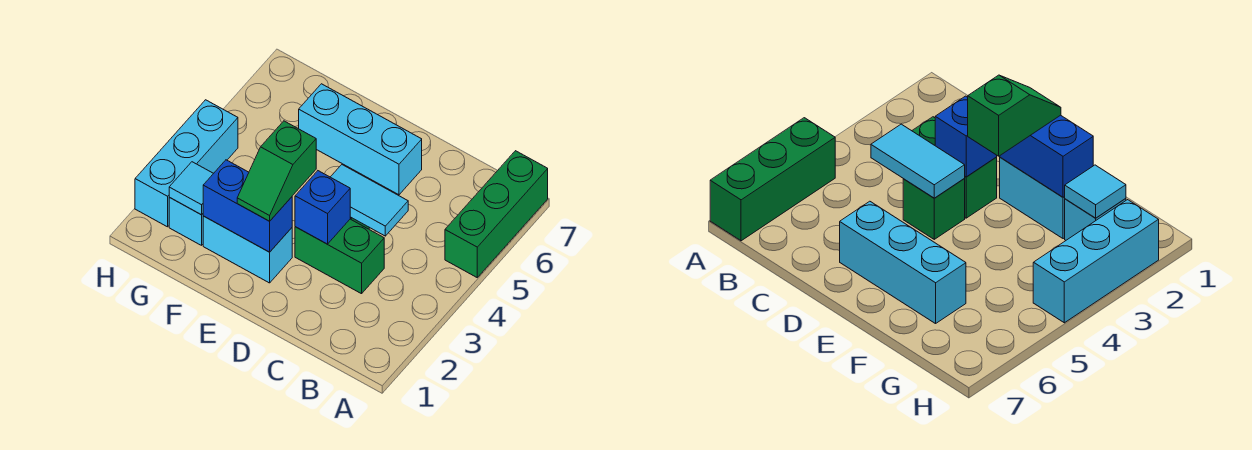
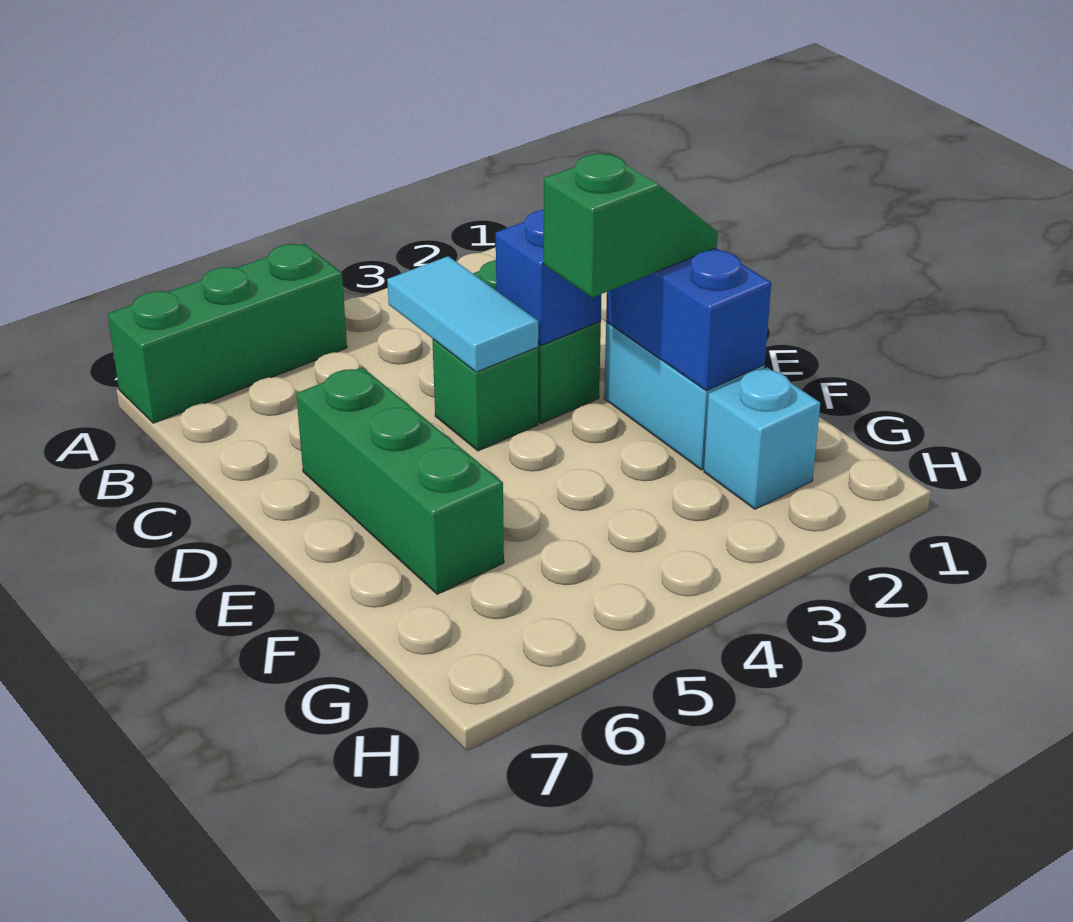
cyan brick D6:F6 level 1 -> green brick D6:F6 level 1
cyan tile G2 level 2 -> none
cyan brick H2:H4 level 1 -> none

